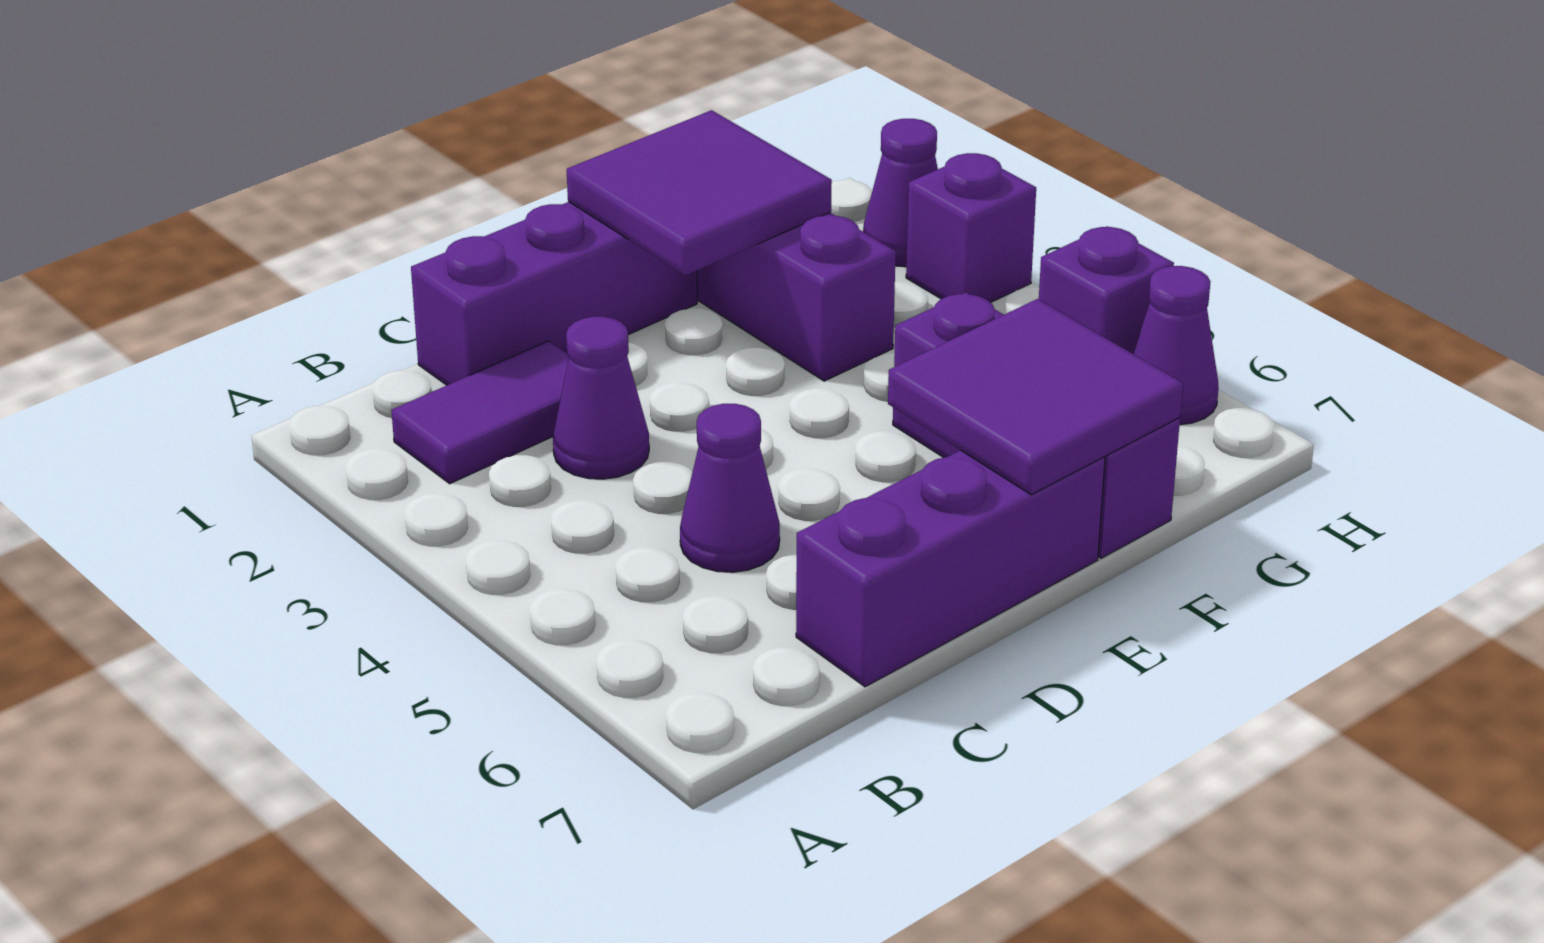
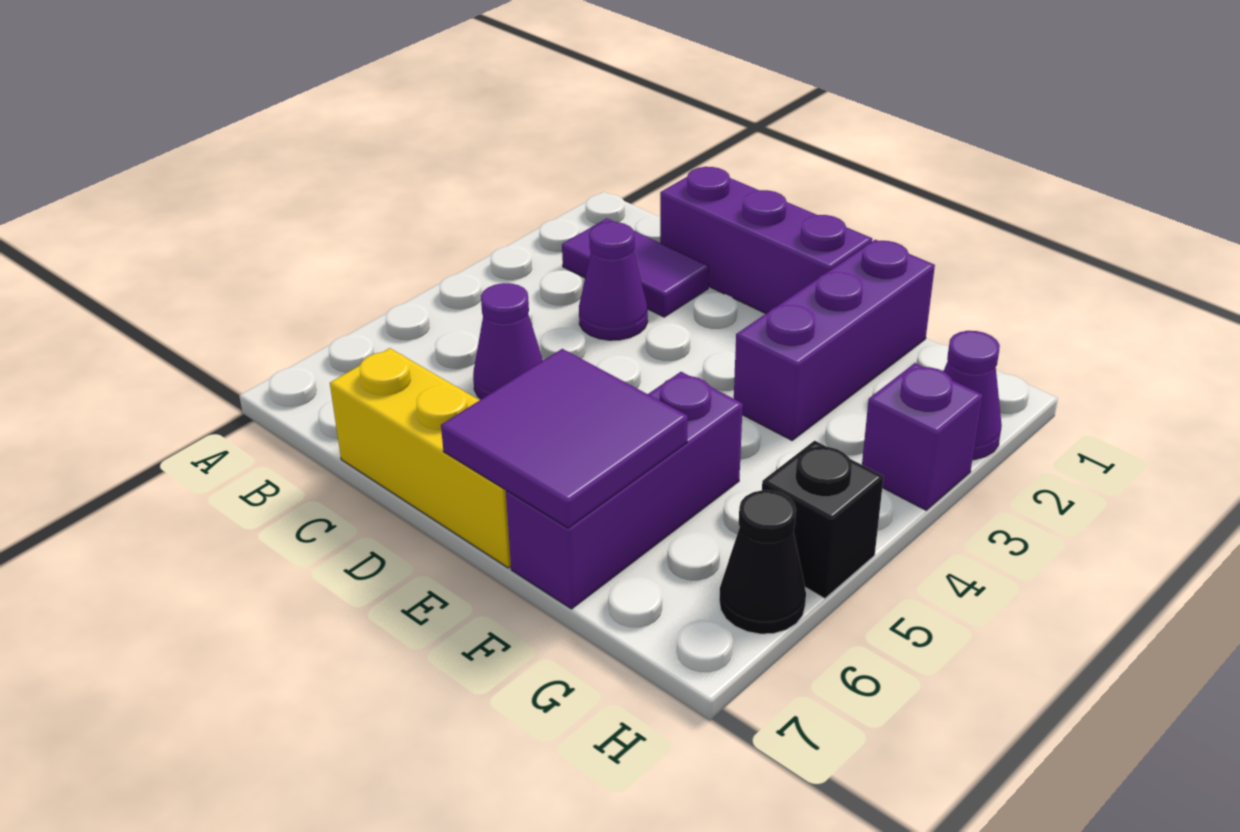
purple brick C7:E7 level 1 -> yellow brick C7:E7 level 1
purple tile E1:F2 level 2 -> none
purple brick H5 level 1 -> black brick H5 level 1
purple cone H6 level 1 -> black cone H6 level 1

